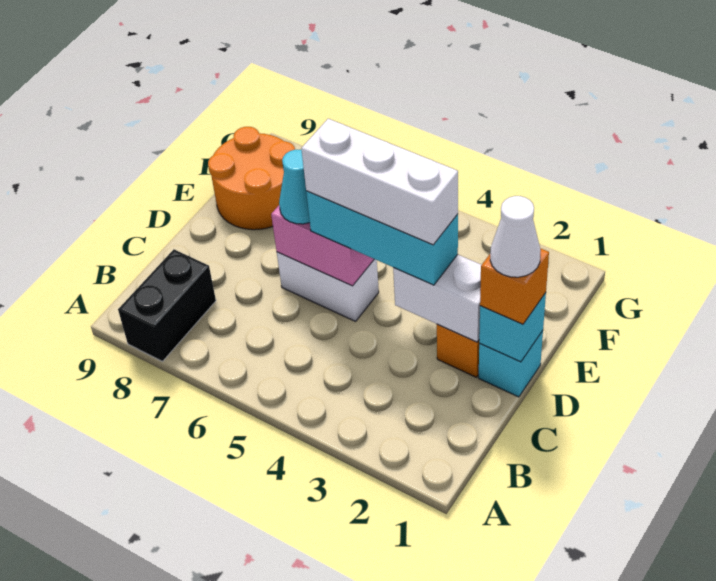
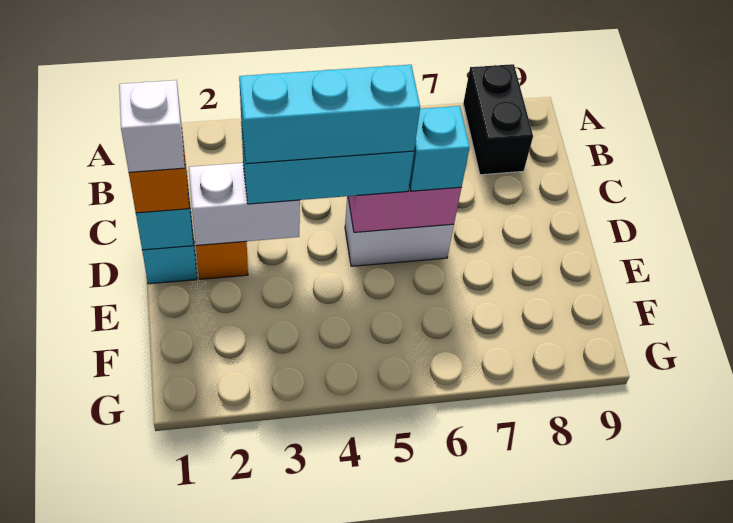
white cone D1 level 4 -> white brick D1 level 4
white brick D3:D5 level 4 -> cyan brick D3:D5 level 4
cyan cone D6 level 3 -> cyan brick D6 level 3
orange round brick E8:F9 level 1 -> none

